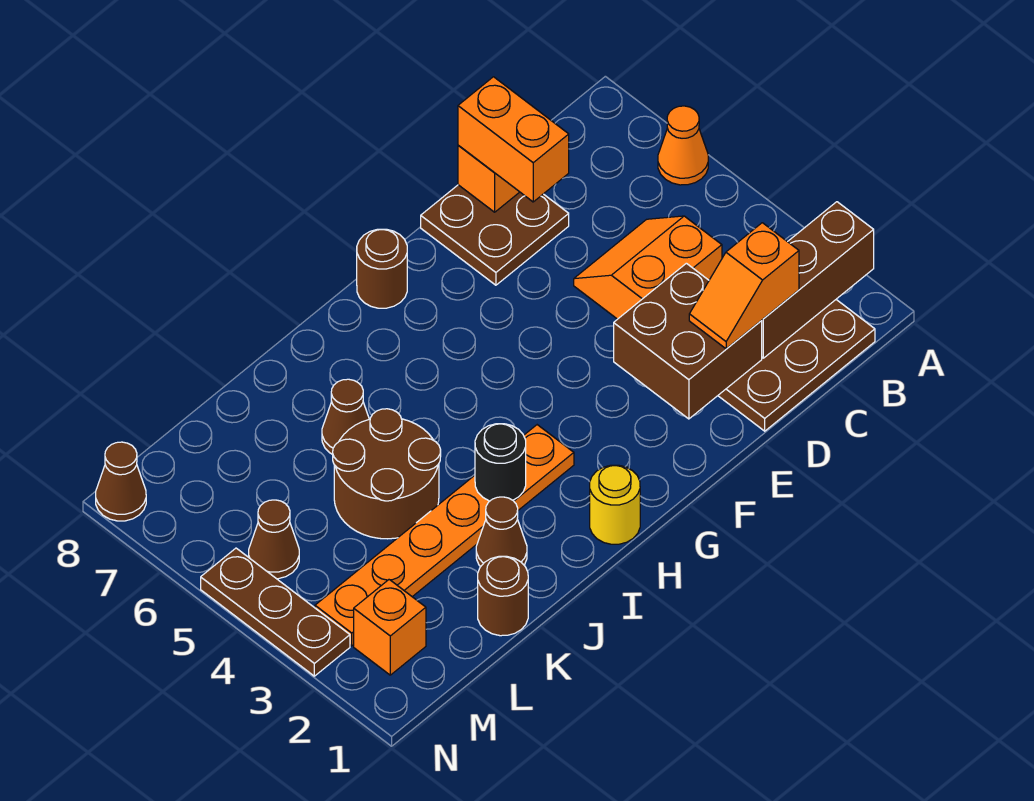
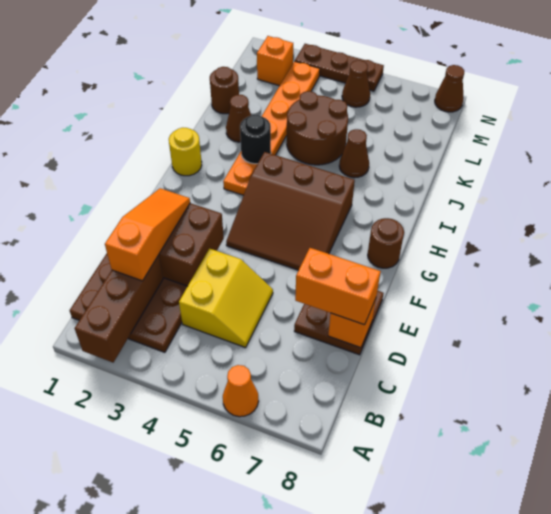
orange slope C2:D2 level 3 top C -> orange slope C2:E2 level 3 top C
orange slope C4:D5 level 1 top 4 -> yellow slope C4:D5 level 1 top 4
none -> brown slope F4:H6 level 1 top H

